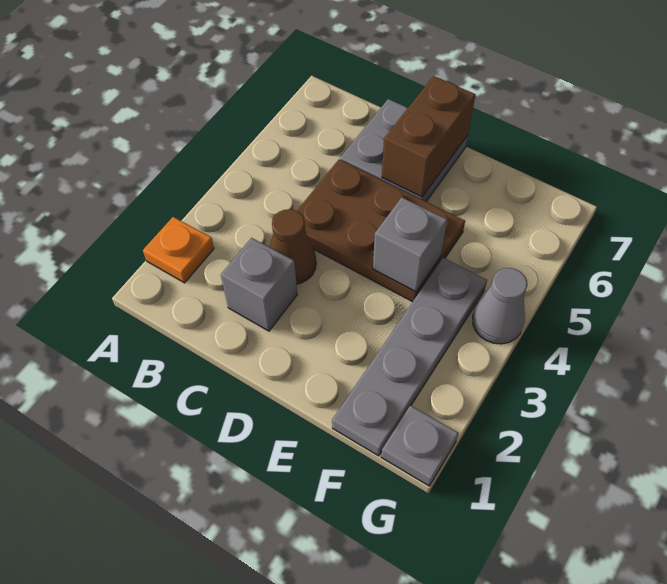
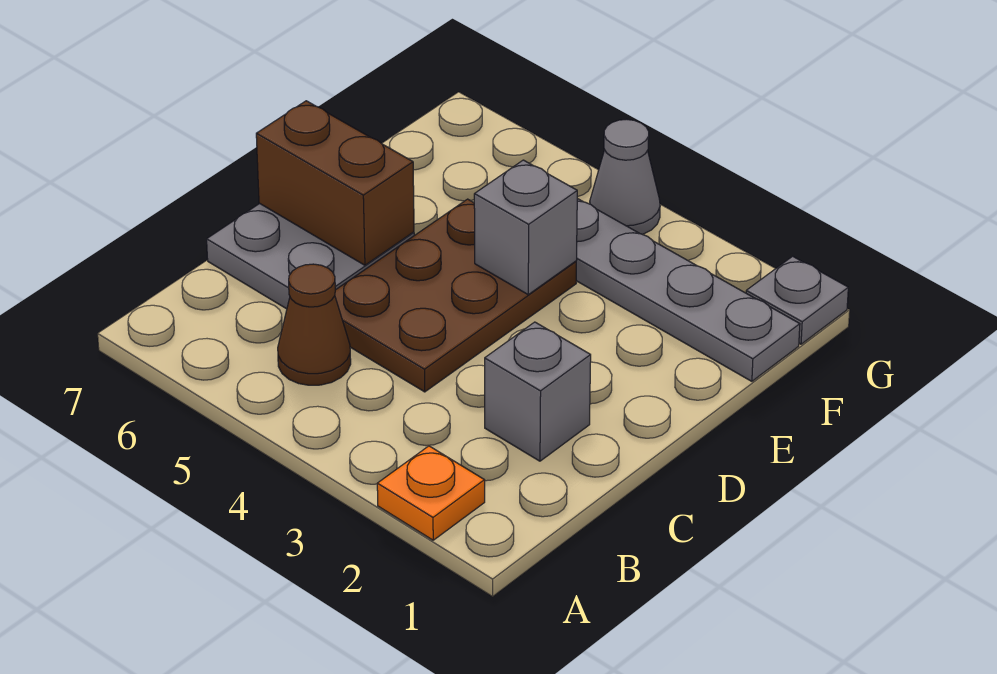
brown cone C3 level 1 -> brown cone B5 level 1

